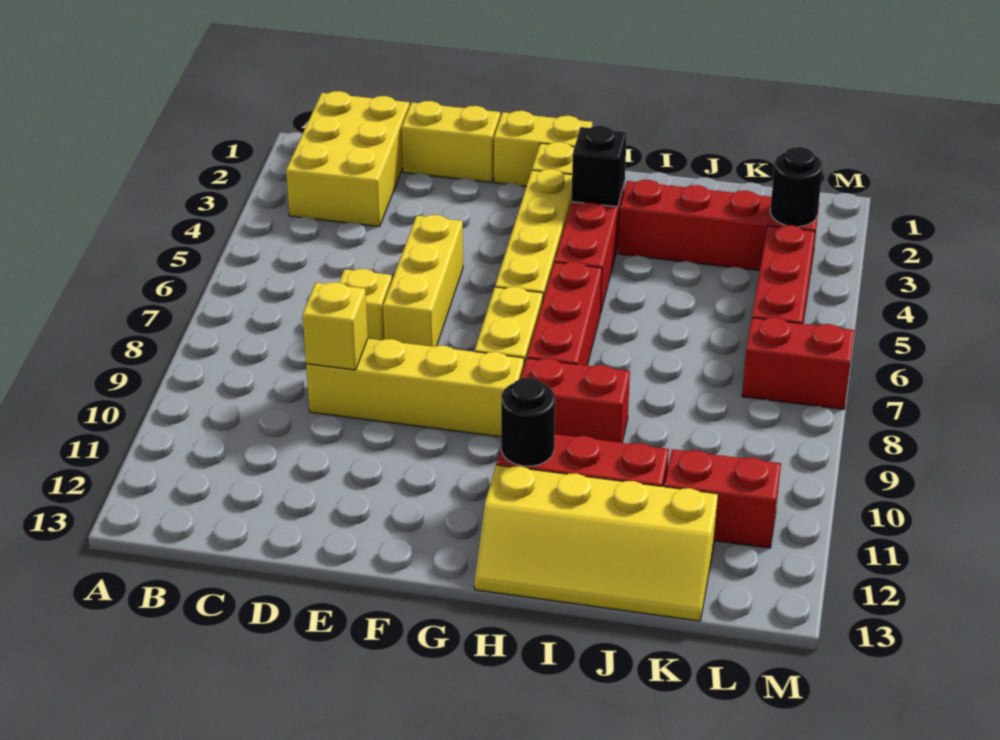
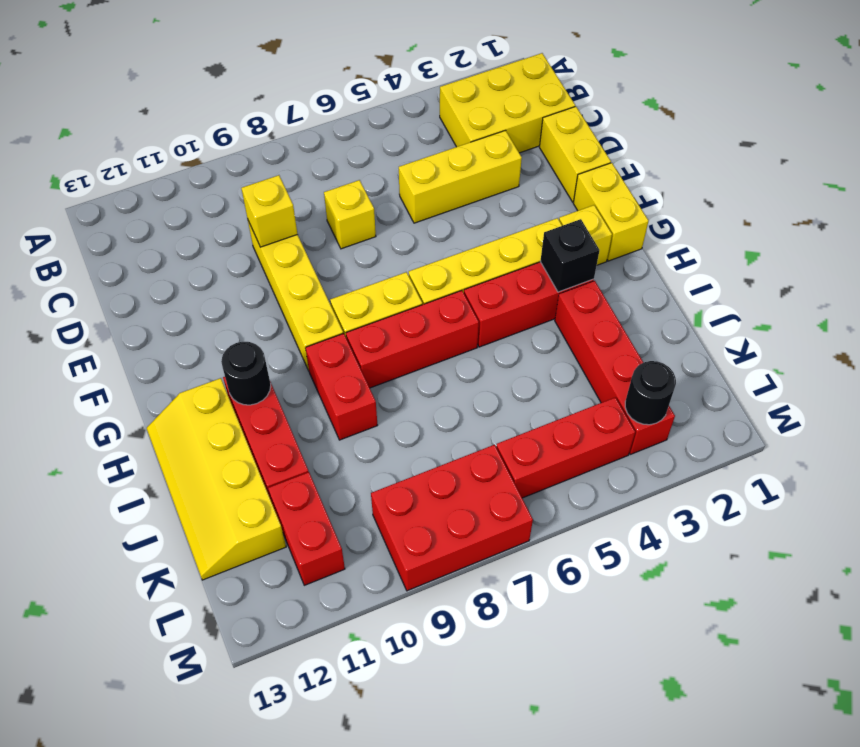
yellow brick E5:E7 level 1 -> yellow brick D3:D5 level 1
red brick L7:M7 level 1 -> red brick L7:M9 level 1

